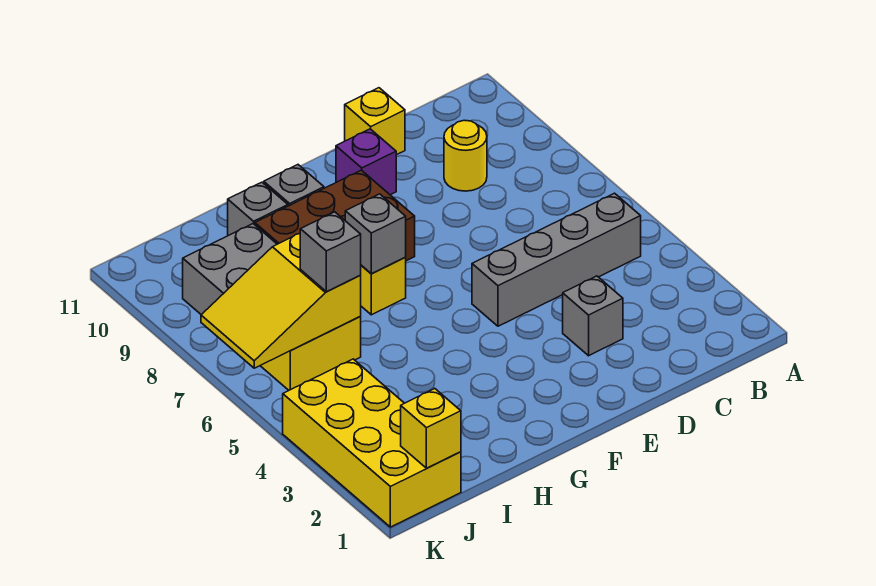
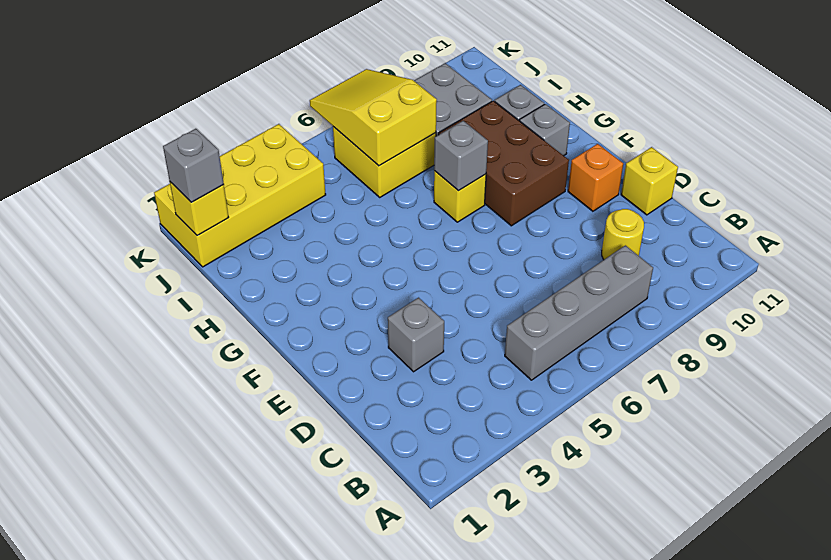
grey brick B5:E5 level 1 -> grey brick B5:B8 level 1
purple brick E10 level 1 -> orange brick E10 level 1
grey brick I6 level 3 -> grey brick J1 level 3

